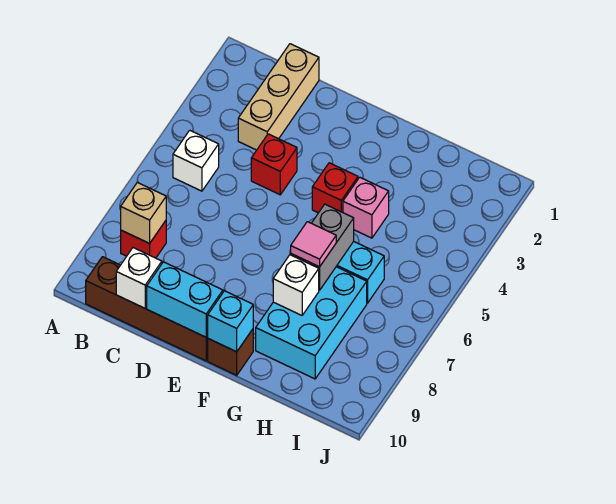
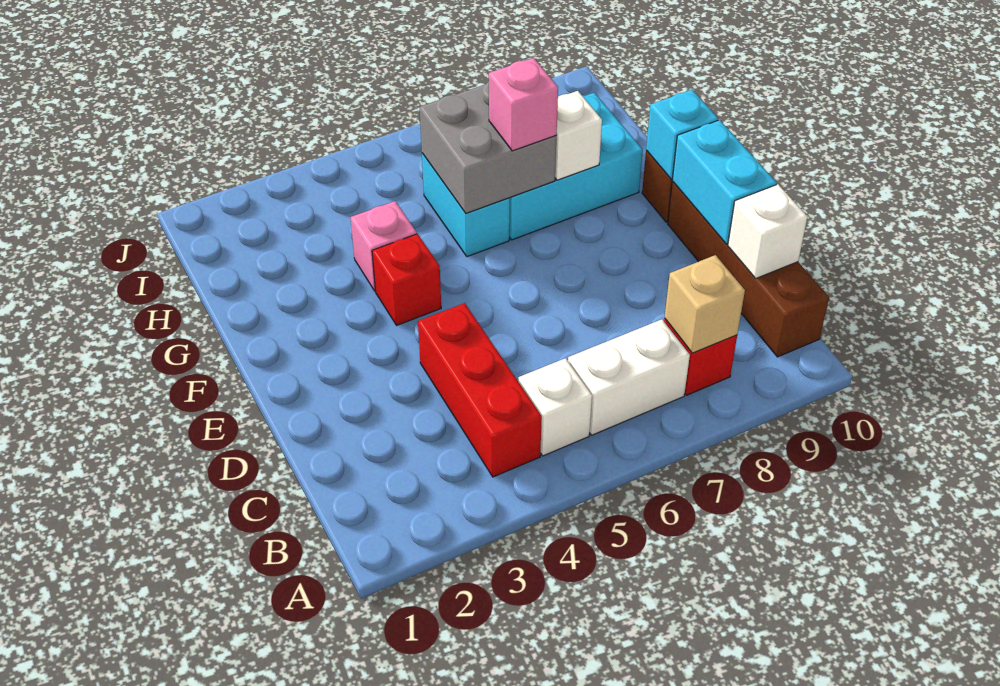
none -> white brick B6:B7 level 1
tan brick C1:C3 level 1 -> none
red brick D4 level 1 -> red brick B4:D4 level 1
grey brick G6:G7 level 2 -> grey brick G6:H7 level 2
pink tile G7 level 3 -> pink brick G7 level 3

